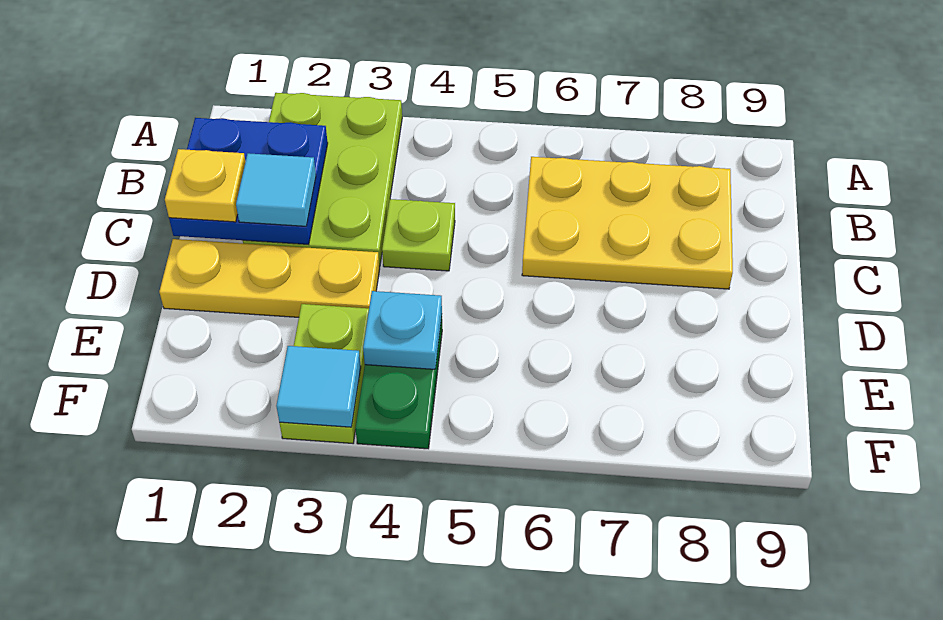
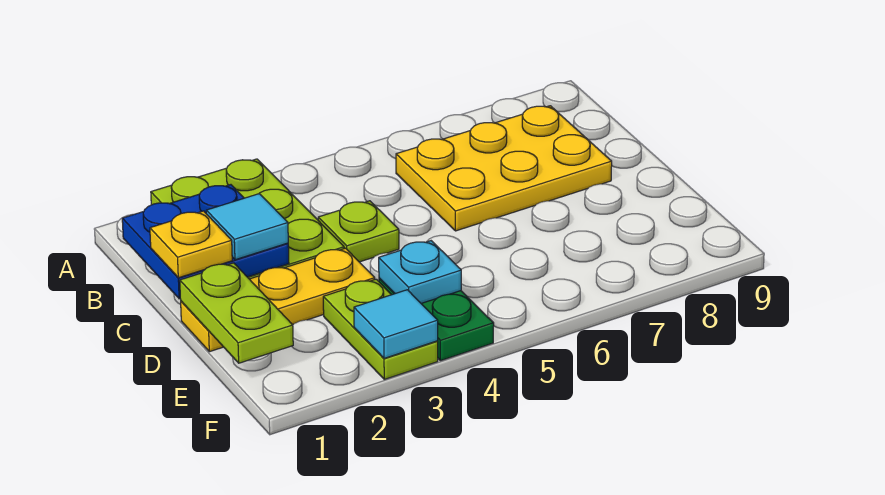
none -> lime plate D1:E1 level 2

